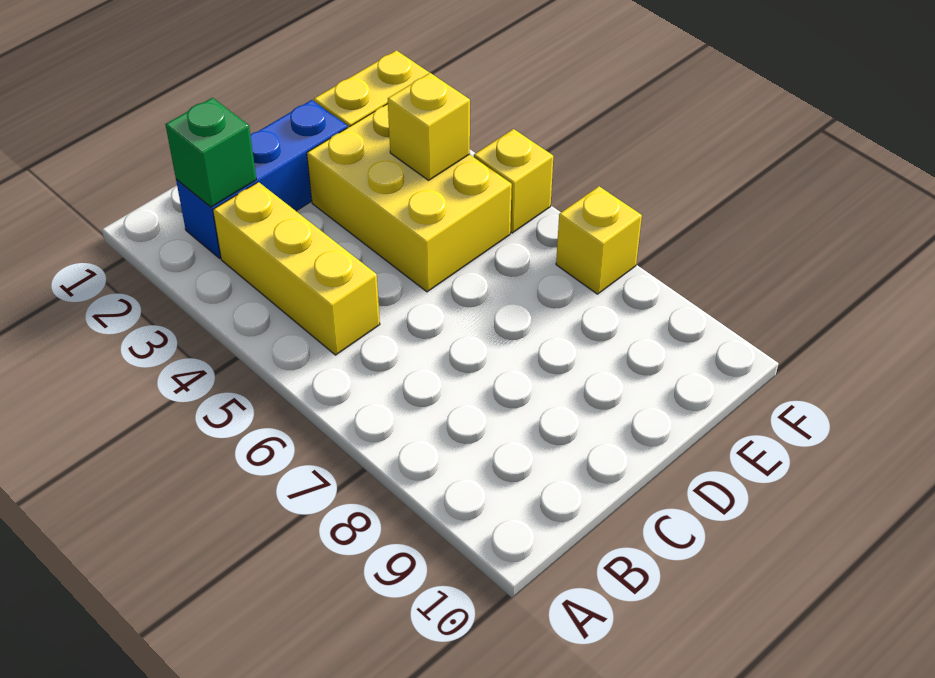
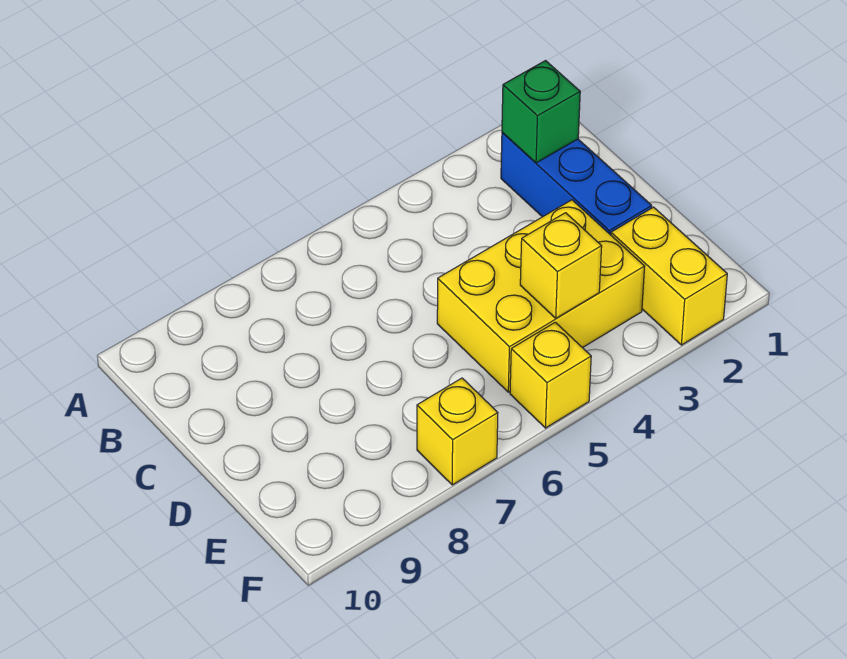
yellow brick B3:B5 level 1 -> none

